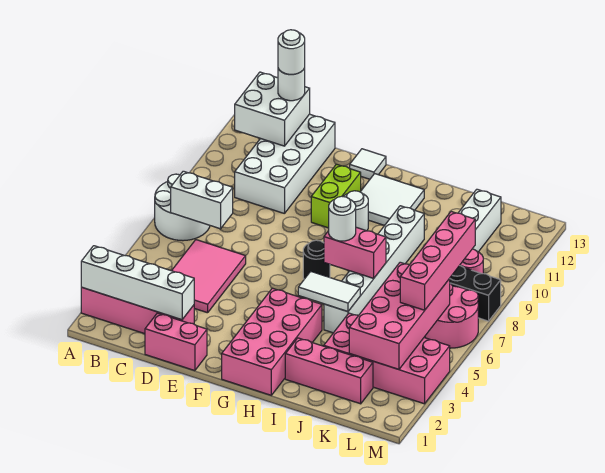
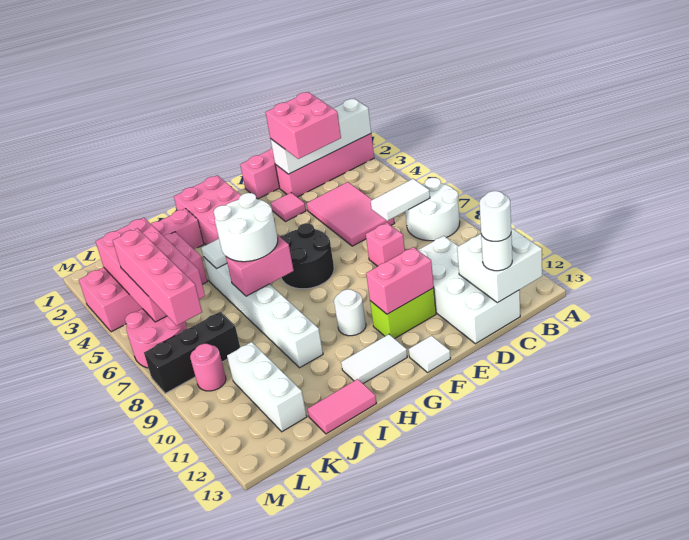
white brick B7:C7 level 2 -> white tile B7:C7 level 2
none -> pink brick C2:D3 level 3
none -> pink brick D8 level 1
none -> pink tile E3 level 1
none -> pink brick E11:F11 level 2
lime brick F10:F11 level 1 -> lime brick E11:F11 level 1
black round brick G7 level 1 -> black round brick F6:G7 level 1
white tile G11:H12 level 1 -> white tile G12:H12 level 1
white round brick H7 level 3 -> white round brick H6:I7 level 3
none -> pink tile I13:J13 level 1

